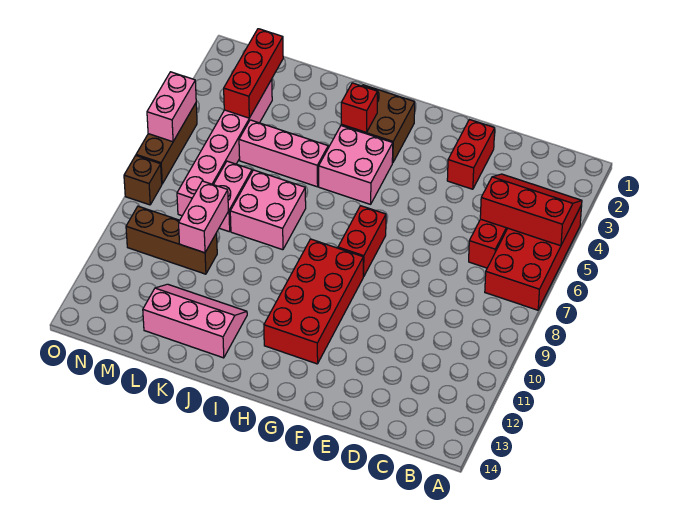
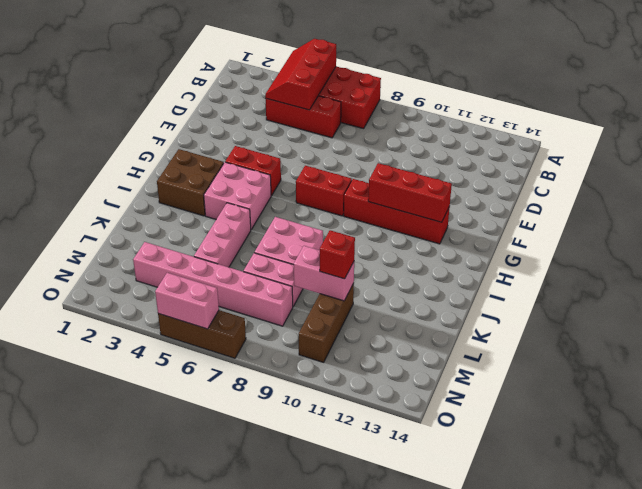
red brick E2:E3 level 1 -> red brick G4:G5 level 1
red brick G9:H12 level 1 -> red brick G9:G12 level 1
red brick I3 level 2 -> red brick L10 level 3
pink slope J12:L13 level 1 top 13 -> none
red brick M2:M4 level 2 -> red brick G10:G12 level 2
brown brick O8 level 1 -> none

